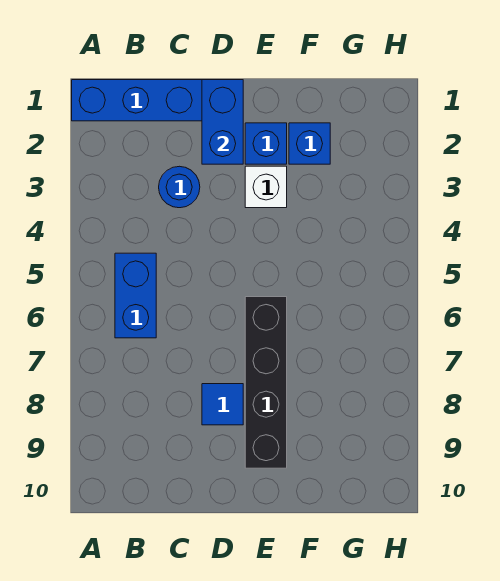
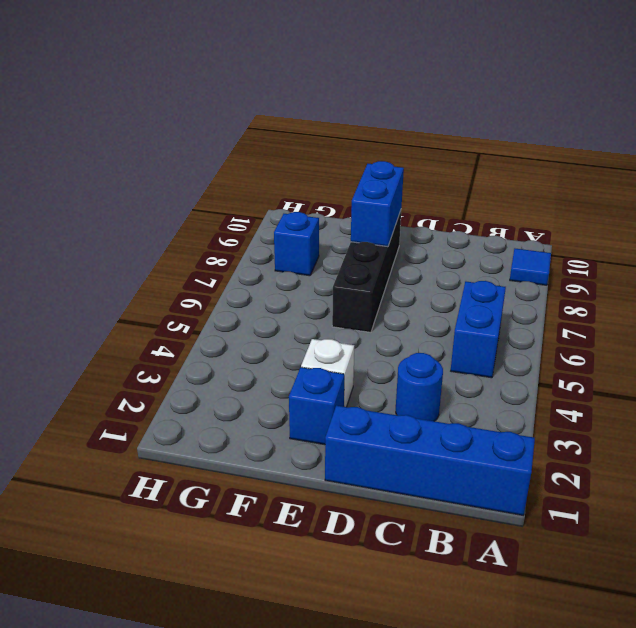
blue brick D1:D2 level 2 -> blue brick E8:E9 level 2
blue tile D8 level 1 -> blue tile A9 level 1
blue brick F2 level 1 -> blue brick G8 level 1

